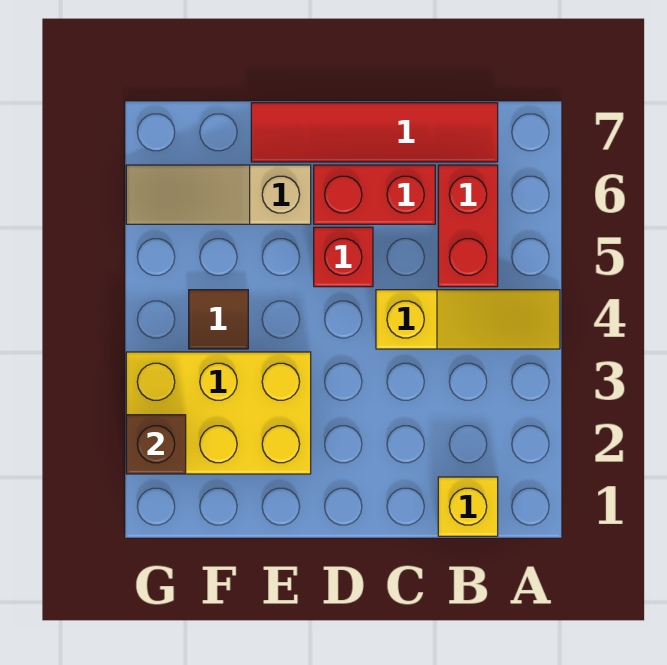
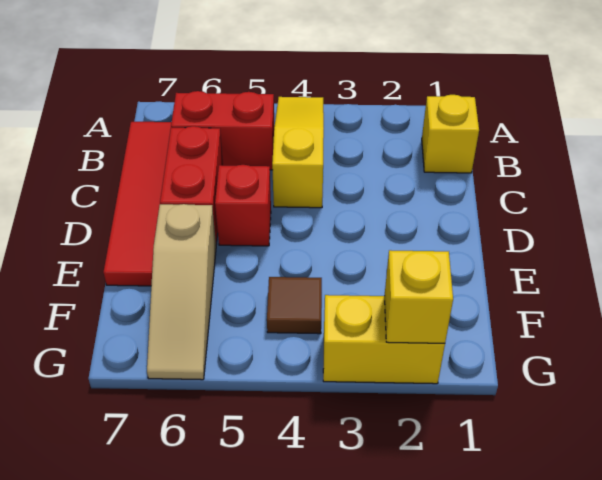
yellow brick E2:G3 level 1 -> yellow brick G2:G3 level 1
brown brick G2 level 2 -> yellow brick G2 level 2

